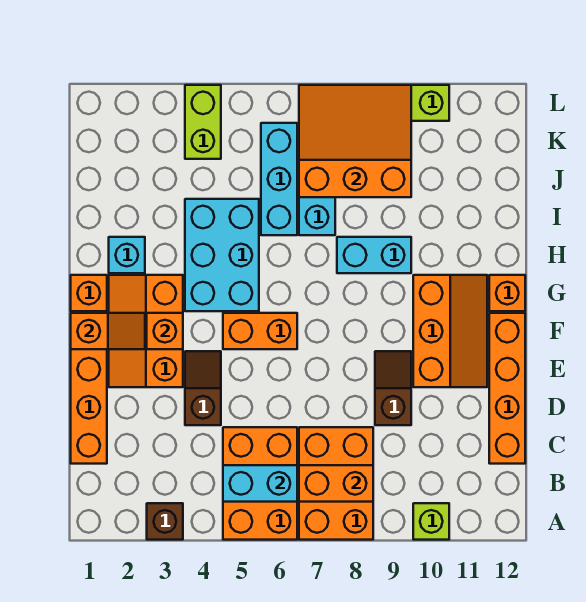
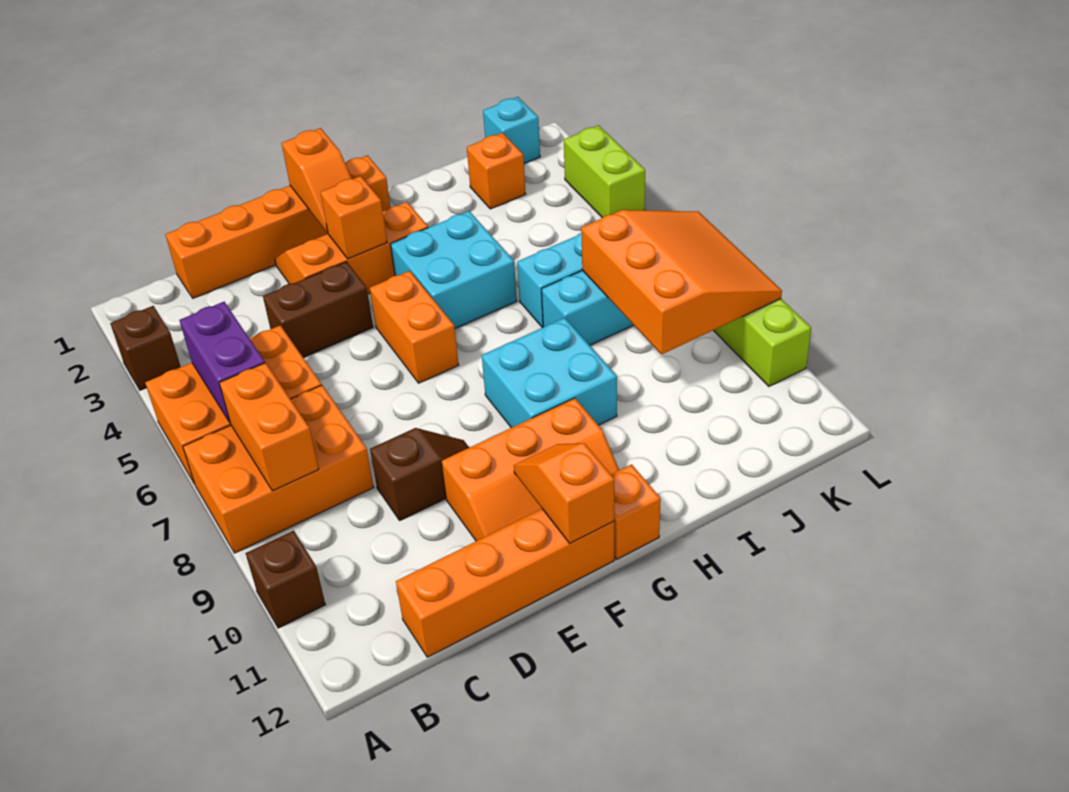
lime brick A10 level 1 -> brown brick A10 level 1
cyan brick B5:B6 level 2 -> purple brick B5:B6 level 2
brown slope D4:E4 level 1 top D -> brown brick D4:E4 level 1
none -> orange slope F11:F12 level 2 top 12
cyan brick G4:I5 level 1 -> cyan brick G4:H5 level 1
cyan brick H2 level 1 -> cyan brick K1 level 1
cyan brick H8:H9 level 1 -> cyan brick G8:H9 level 1
none -> orange brick J2 level 1
lime brick K4:L4 level 1 -> lime brick L3:L4 level 1

